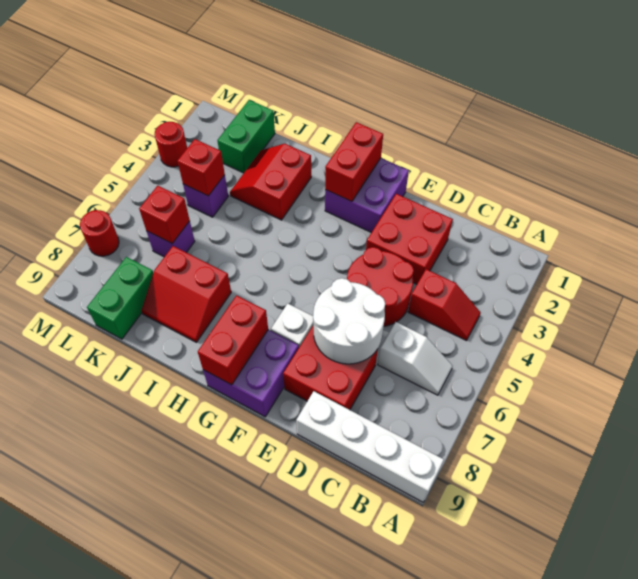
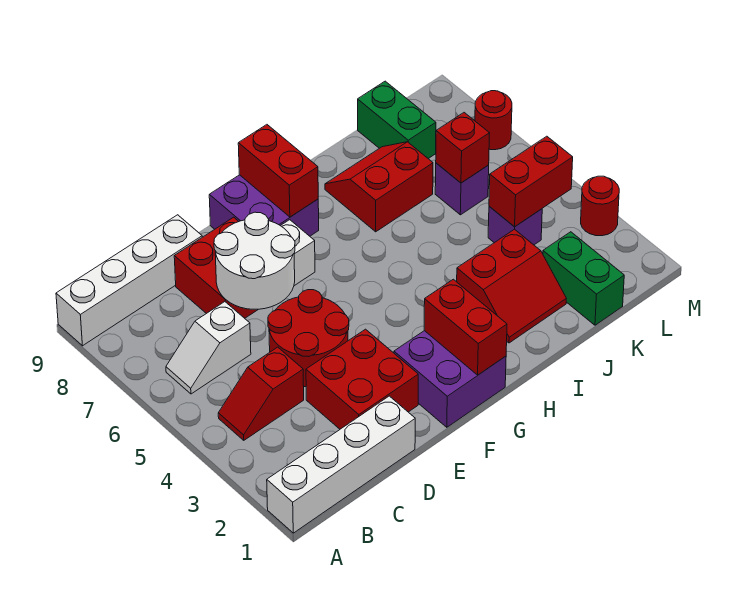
none -> white brick A1:D1 level 1
red slope I2:J3 level 1 top I -> red slope I2:J3 level 1 top 3
red brick K4 level 2 -> red brick K4:L4 level 2

